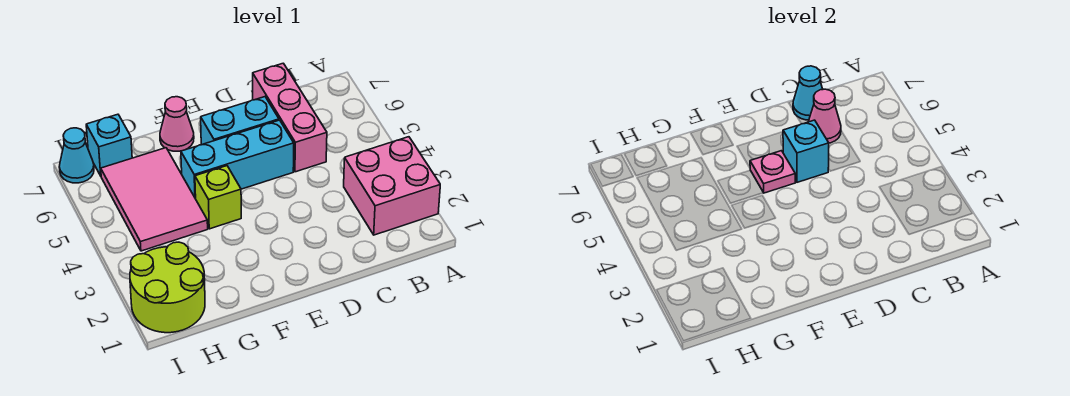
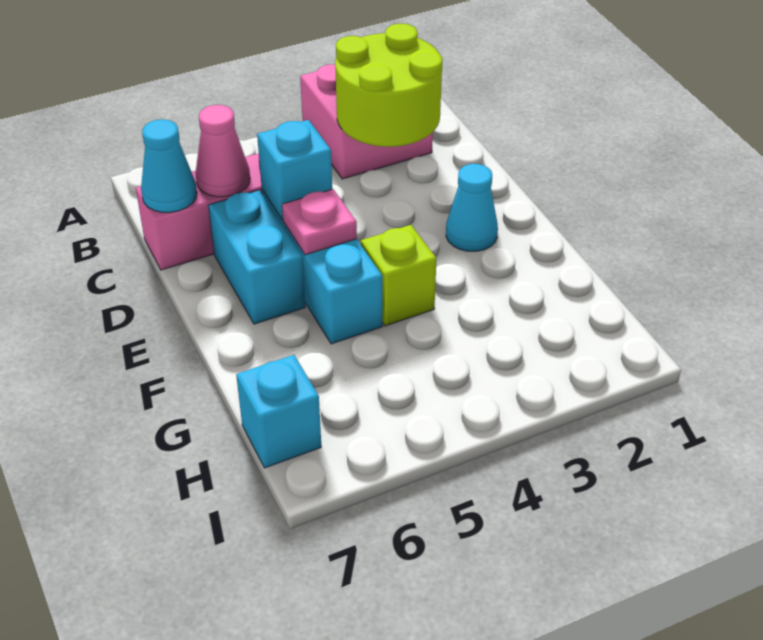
pink cone F7 level 1 -> none
pink tile G4:H6 level 1 -> none
lime round brick H1:I2 level 1 -> lime round brick B2:C3 level 2
cyan cone I7 level 1 -> cyan cone E2 level 1

